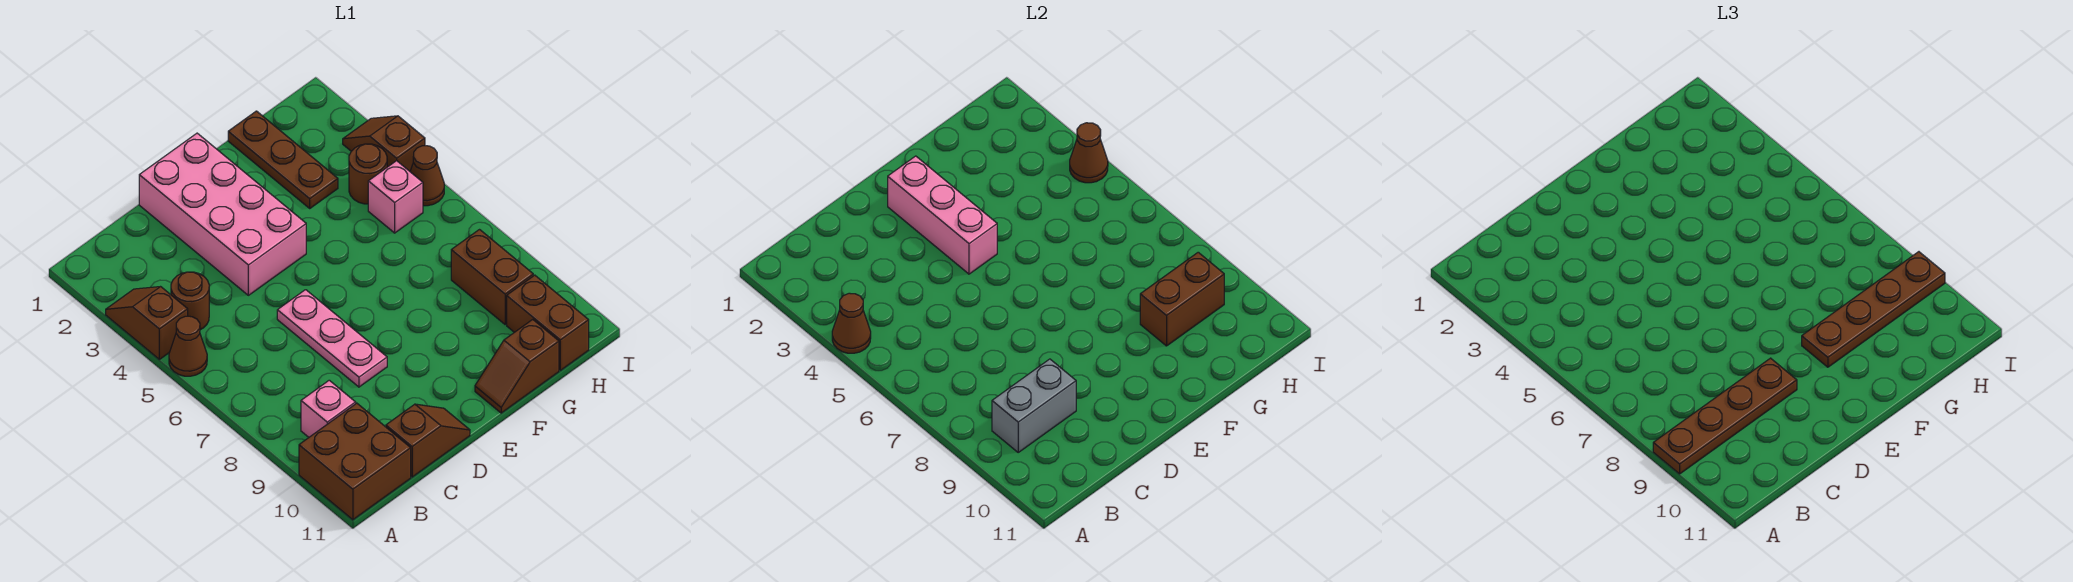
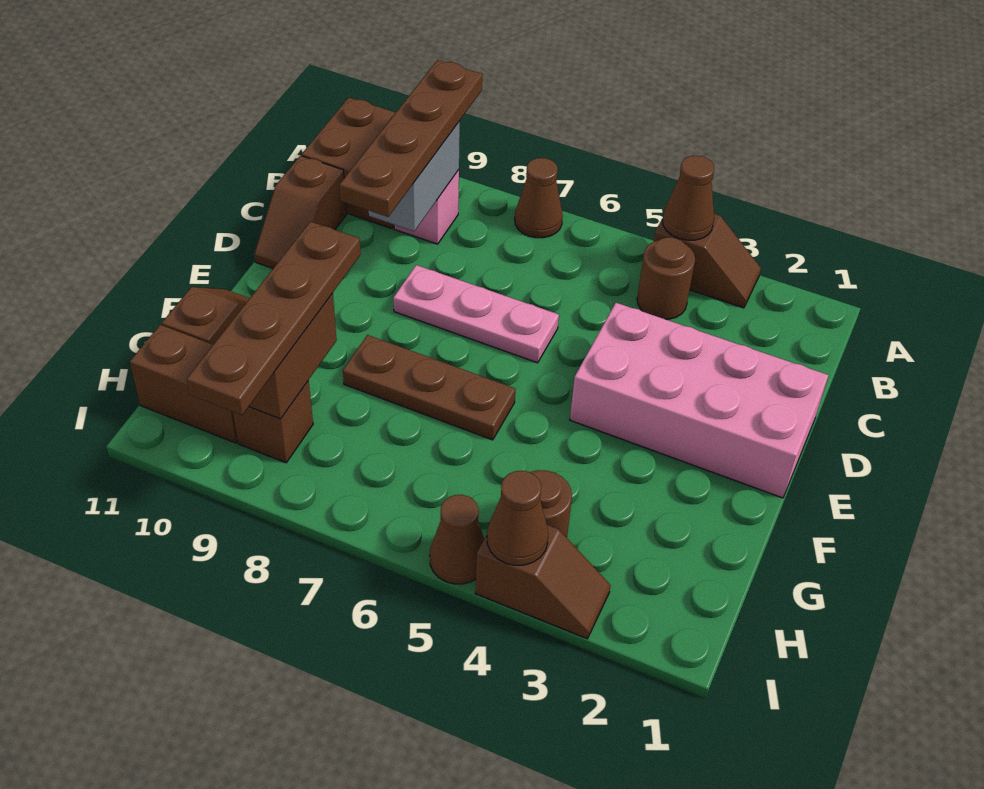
brown cone A5 level 1 -> brown cone A7 level 1
pink brick E2:E4 level 2 -> none
brown plate G1:G3 level 1 -> brown plate F6:F8 level 1
pink brick H5 level 1 -> none
brown brick H8:H9 level 1 -> brown brick H9 level 1

